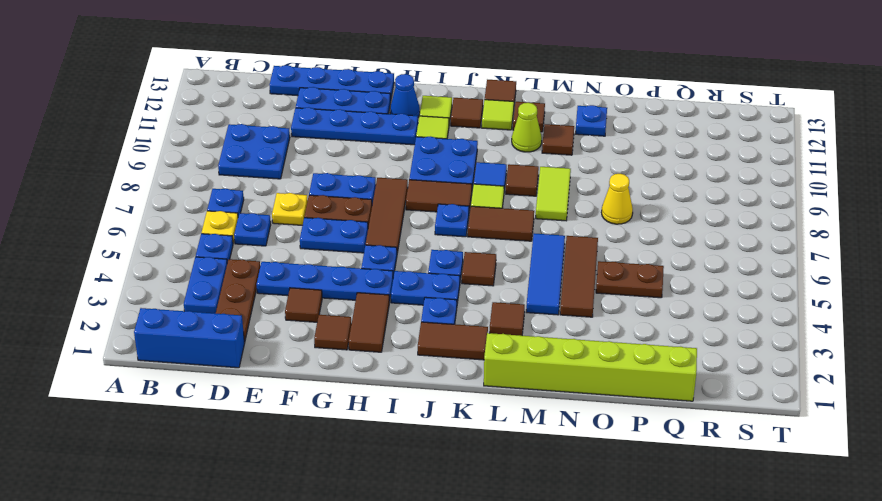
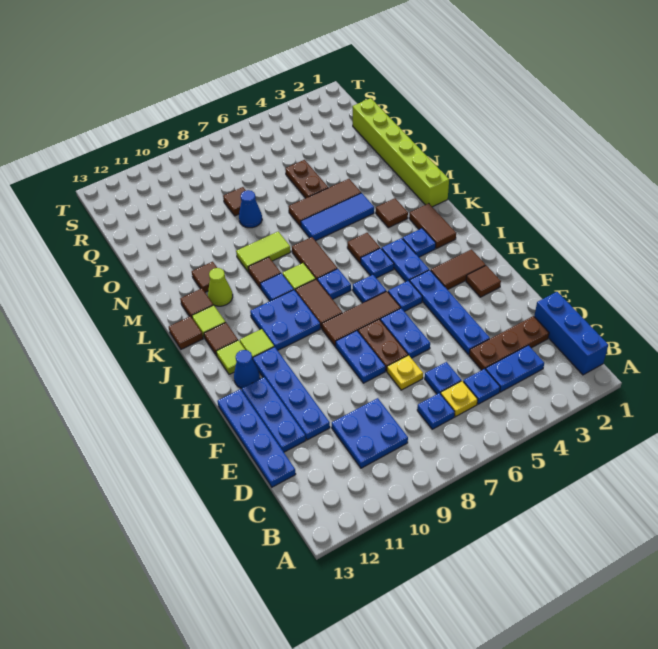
brown tile F3 level 1 -> brown tile P8 level 1
blue plate N12 level 1 -> blue plate I6 level 1
yellow cone O8 level 1 -> blue cone O8 level 1

